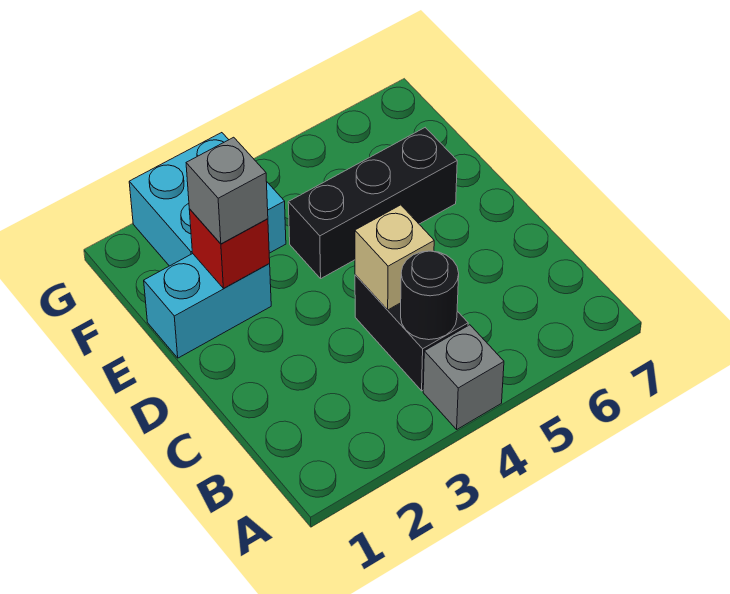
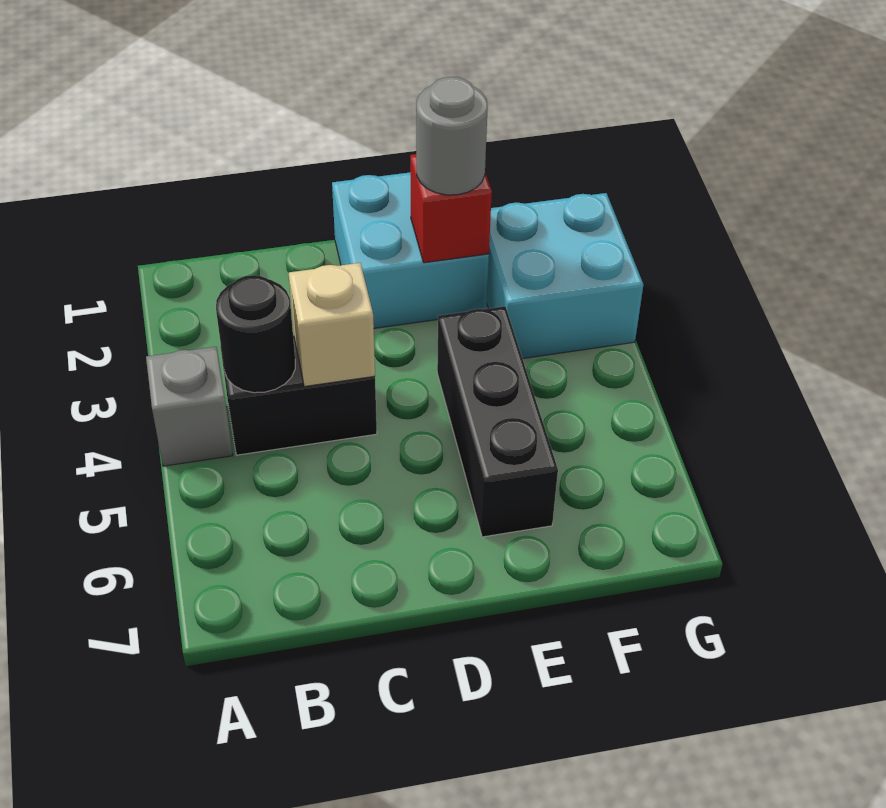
cyan brick E1:E2 level 1 -> cyan brick D1:E2 level 1
grey brick E2 level 3 -> grey round brick E2 level 3

